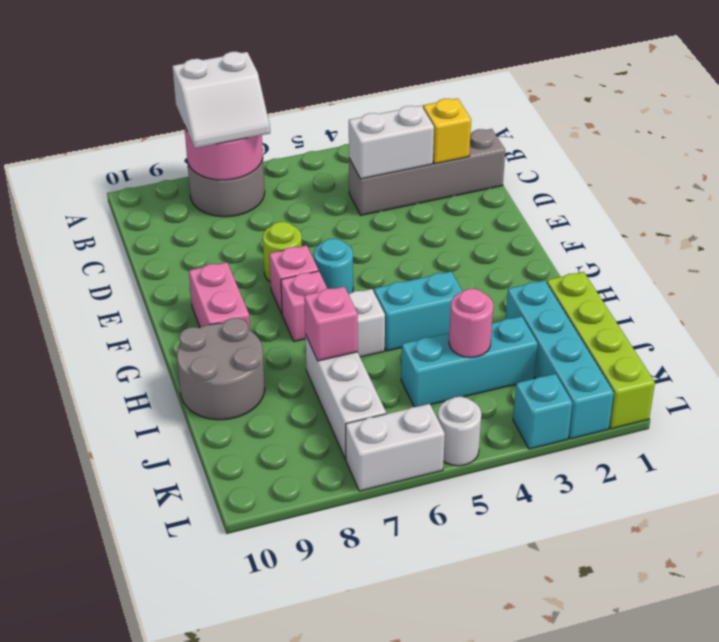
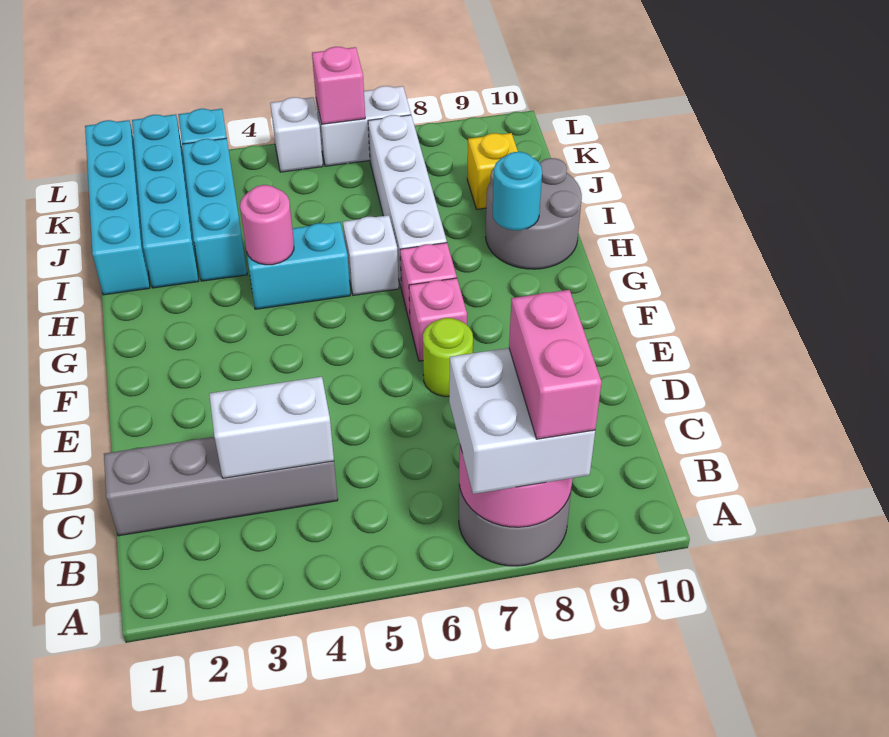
white slope A7:B8 level 3 top A -> white brick A7:B8 level 3
yellow brick C2 level 2 -> yellow brick J9 level 1
cyan round brick F6 level 1 -> cyan round brick H9 level 2
pink brick F9:G9 level 1 -> pink brick A8:B8 level 4
lime brick I1:L1 level 1 -> cyan brick I1:L1 level 1
white brick I7:K7 level 1 -> white brick H7:K7 level 1
pink brick I7 level 2 -> pink brick L6 level 2
cyan brick J3:J5 level 1 -> cyan brick I3:K3 level 1
pink round brick J4 level 2 -> pink round brick H4 level 2
white round brick L5 level 1 -> white brick L5 level 1

